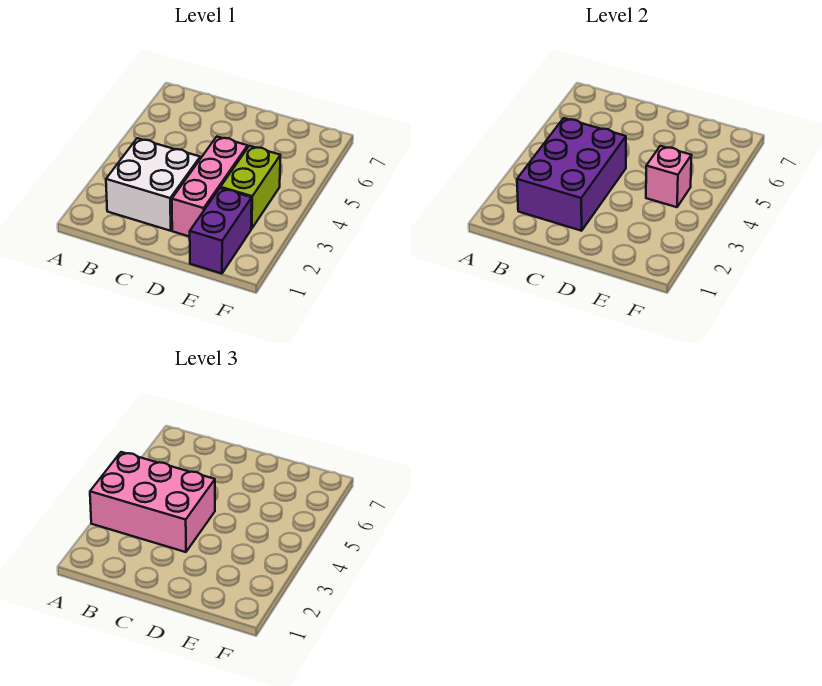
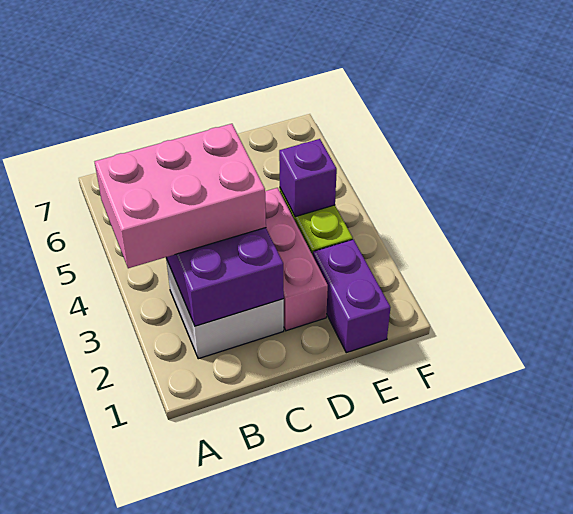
pink brick E4 level 2 -> purple brick E4 level 2

